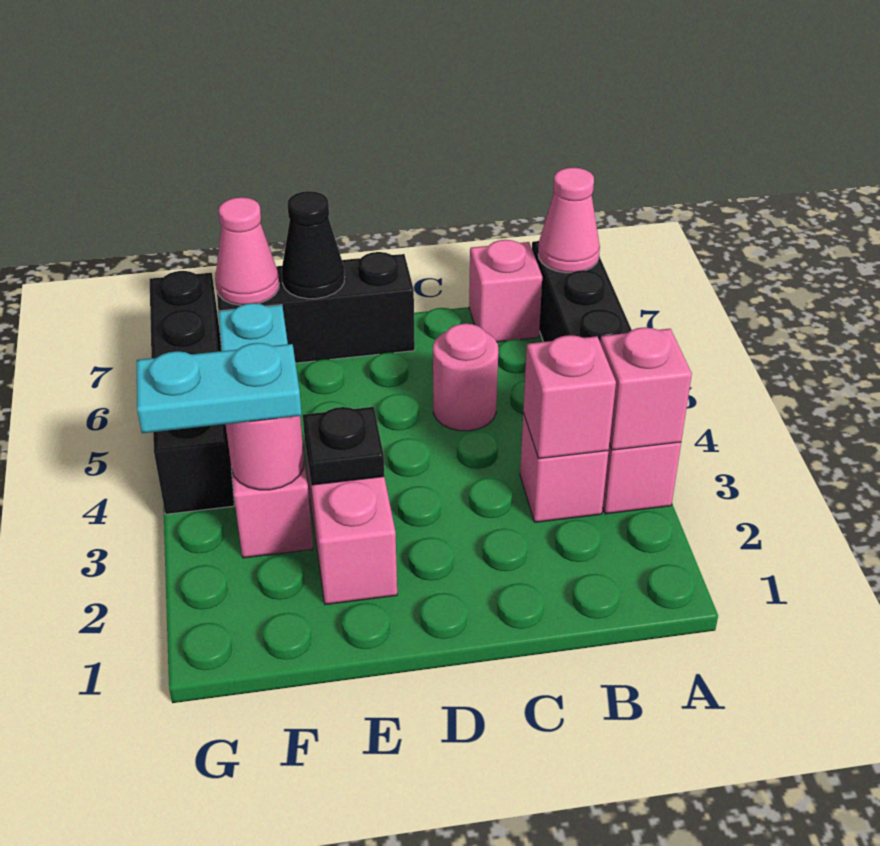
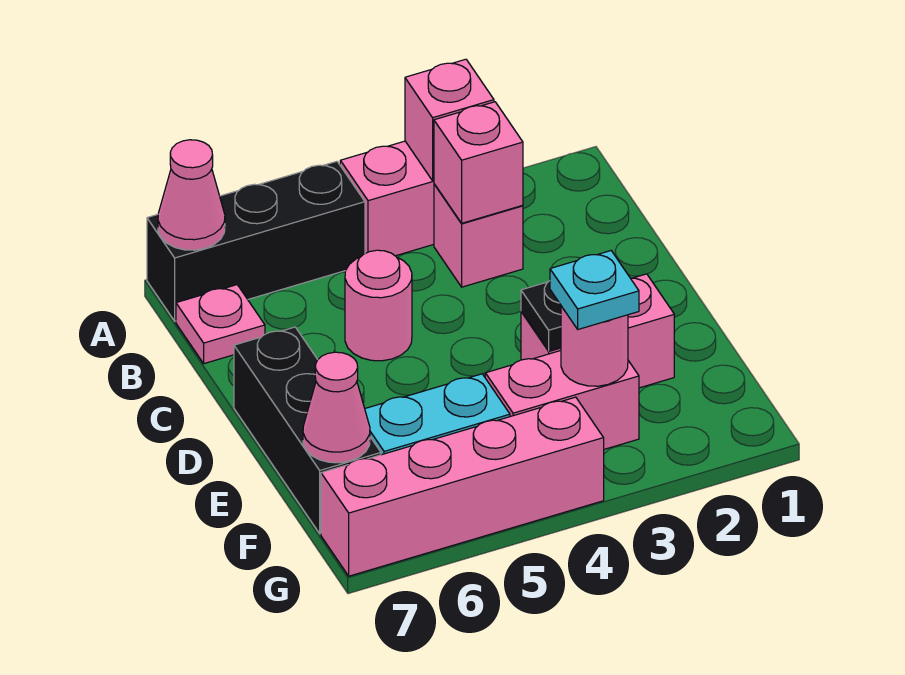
pink brick B7 level 1 -> pink plate B7 level 1
black cone E7 level 2 -> none
cyan plate F3:G3 level 3 -> cyan plate F3 level 3
black brick G4:G7 level 1 -> pink brick G4:G7 level 1

